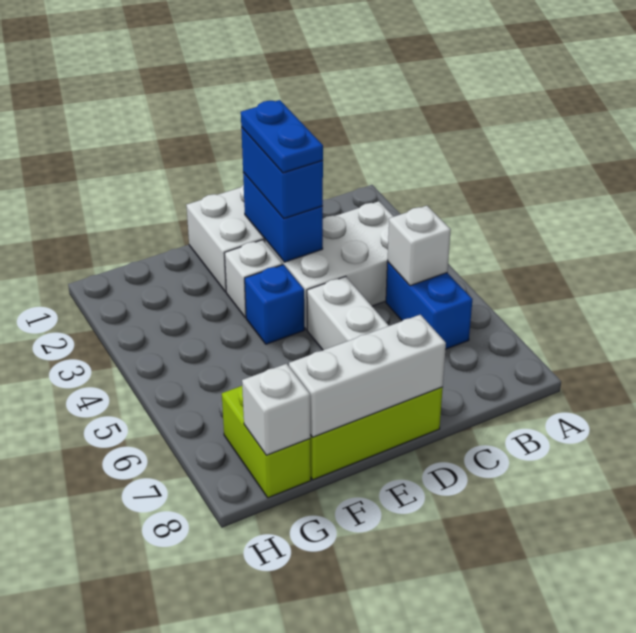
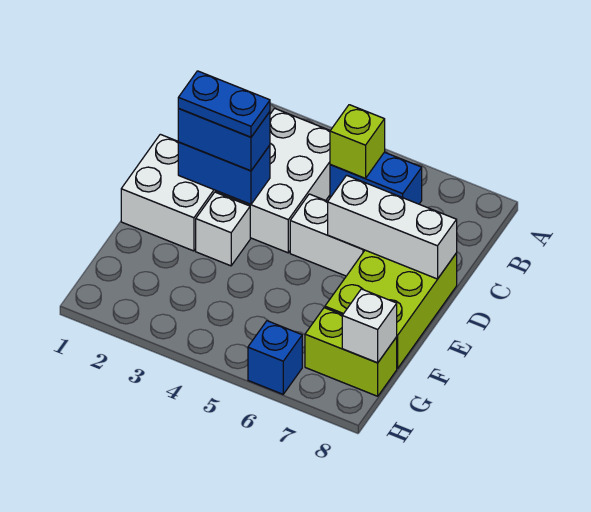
white brick B5 level 2 -> lime brick B5 level 2
white brick D8:F8 level 2 -> white brick D6:D8 level 2
blue brick E4 level 1 -> blue brick H6 level 1

